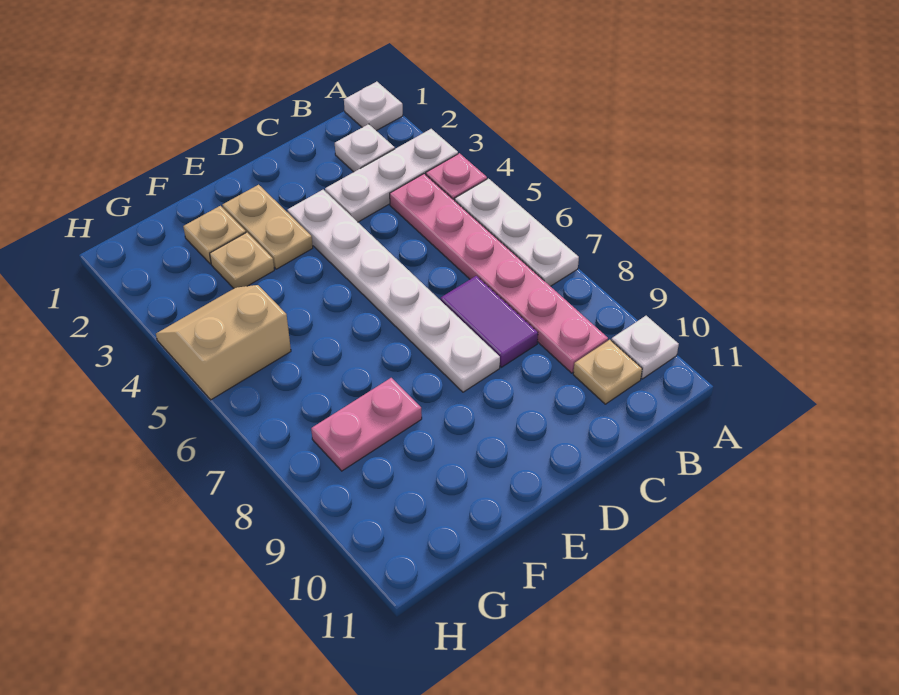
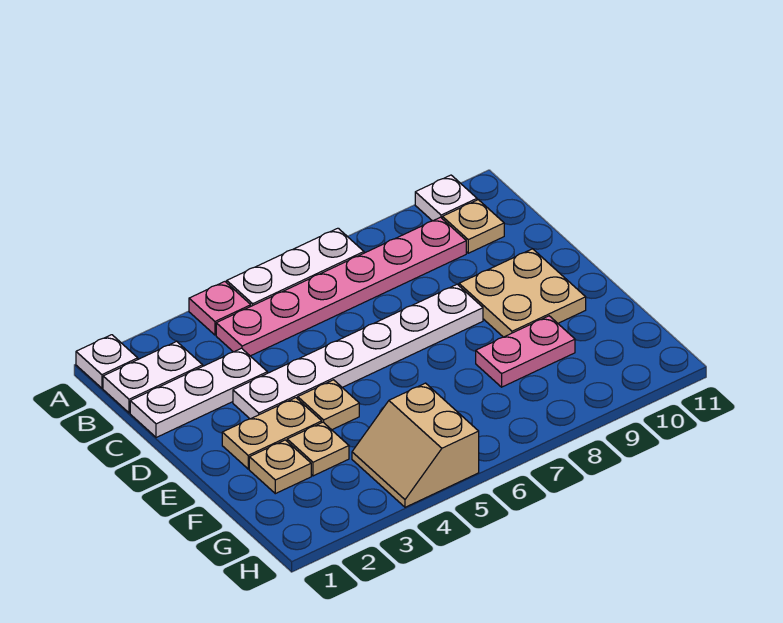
white plate A3:C3 level 1 -> white plate C1:C3 level 1
white plate B2 level 1 -> white plate B1:B2 level 1
purple tile C7:C8 level 1 -> none
none -> tan plate D9:E10 level 1
none -> tan plate E4 level 1
pink plate F8:G8 level 1 -> pink plate F8:F9 level 1

